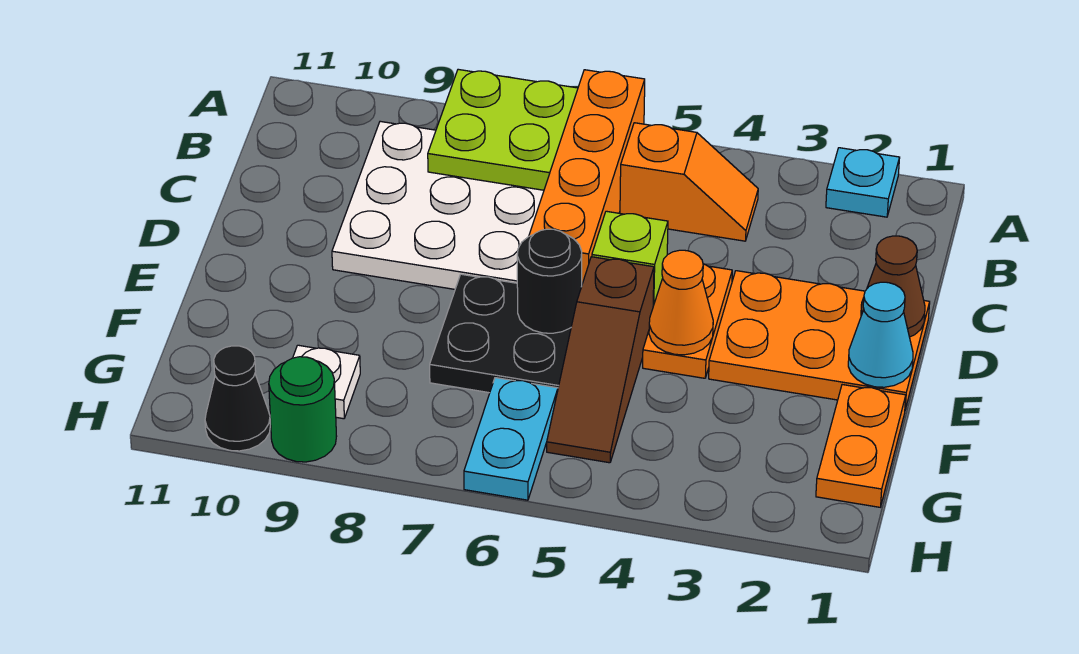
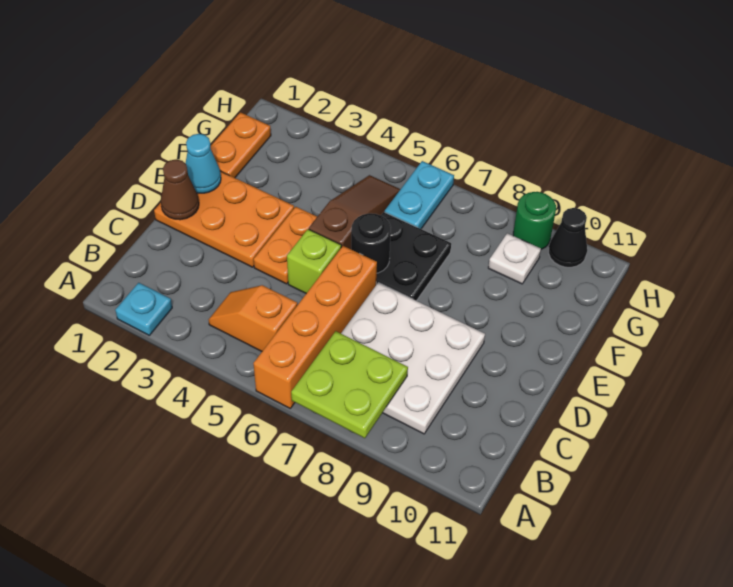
orange cone E4 level 2 -> none

